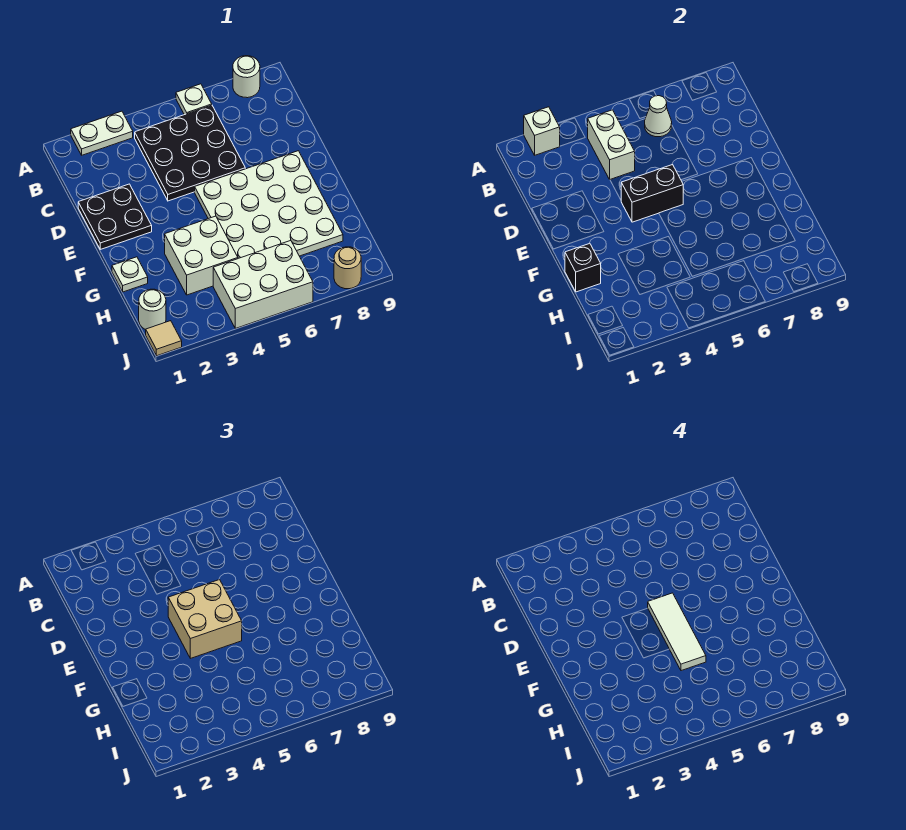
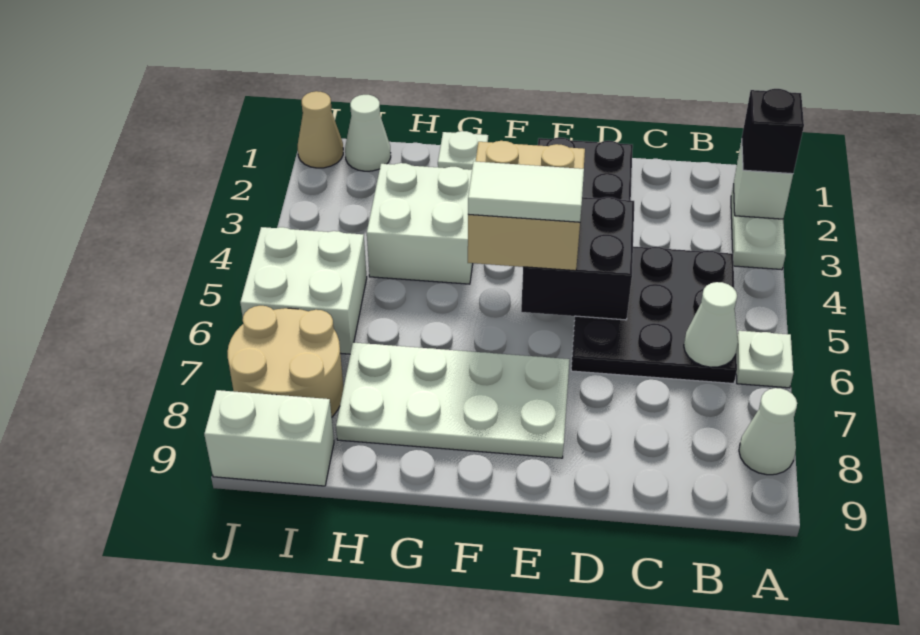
white round brick A8 level 1 -> white cone A8 level 1
white brick B4:C4 level 2 -> white brick I9:J9 level 1
black brick E4:E5 level 2 -> black brick D4:E5 level 2
white plate E5:H8 level 1 -> white plate E7:H8 level 1
white tile E5:G5 level 4 -> white tile E5:F5 level 4
black brick G1 level 2 -> black brick A2 level 3
white round brick I1 level 1 -> white cone I1 level 1
white brick I4:J6 level 1 -> white brick I5:J6 level 1
tan tile J1 level 1 -> tan cone J1 level 1
tan round brick J8 level 1 -> tan round brick I7:J8 level 1

